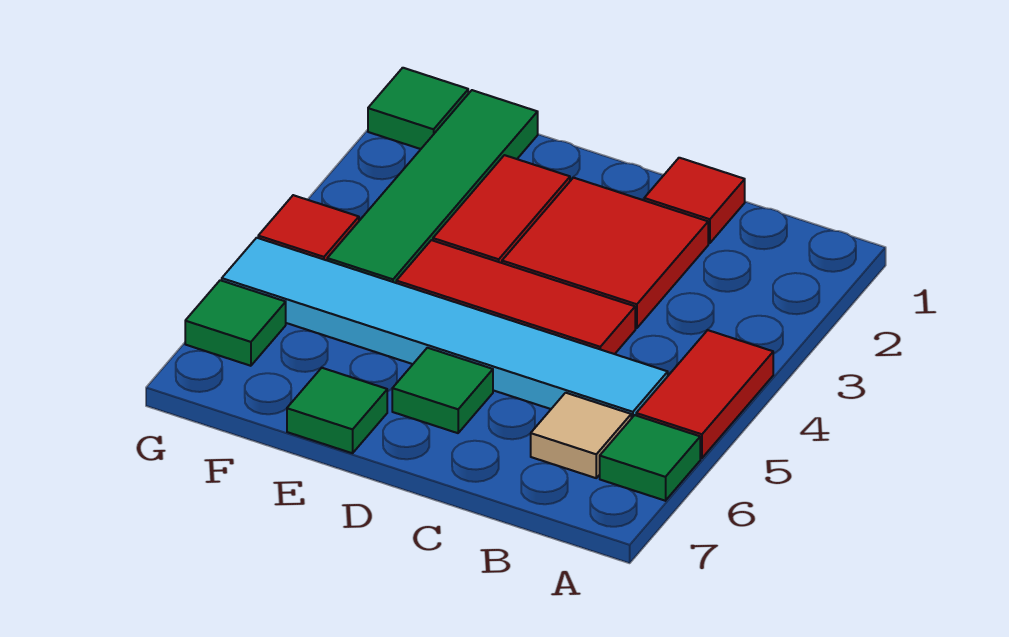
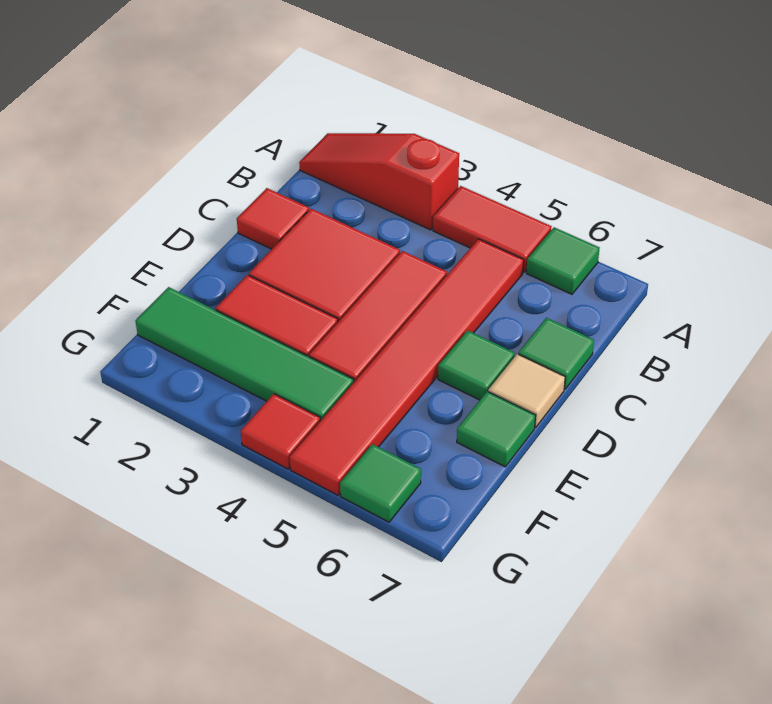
none -> red slope A1:A3 level 1 top 3
cyan tile B5:G5 level 1 -> red tile B5:G5 level 1
tan tile B6 level 1 -> tan tile D7 level 1
green tile G1 level 1 -> green tile C7 level 1

